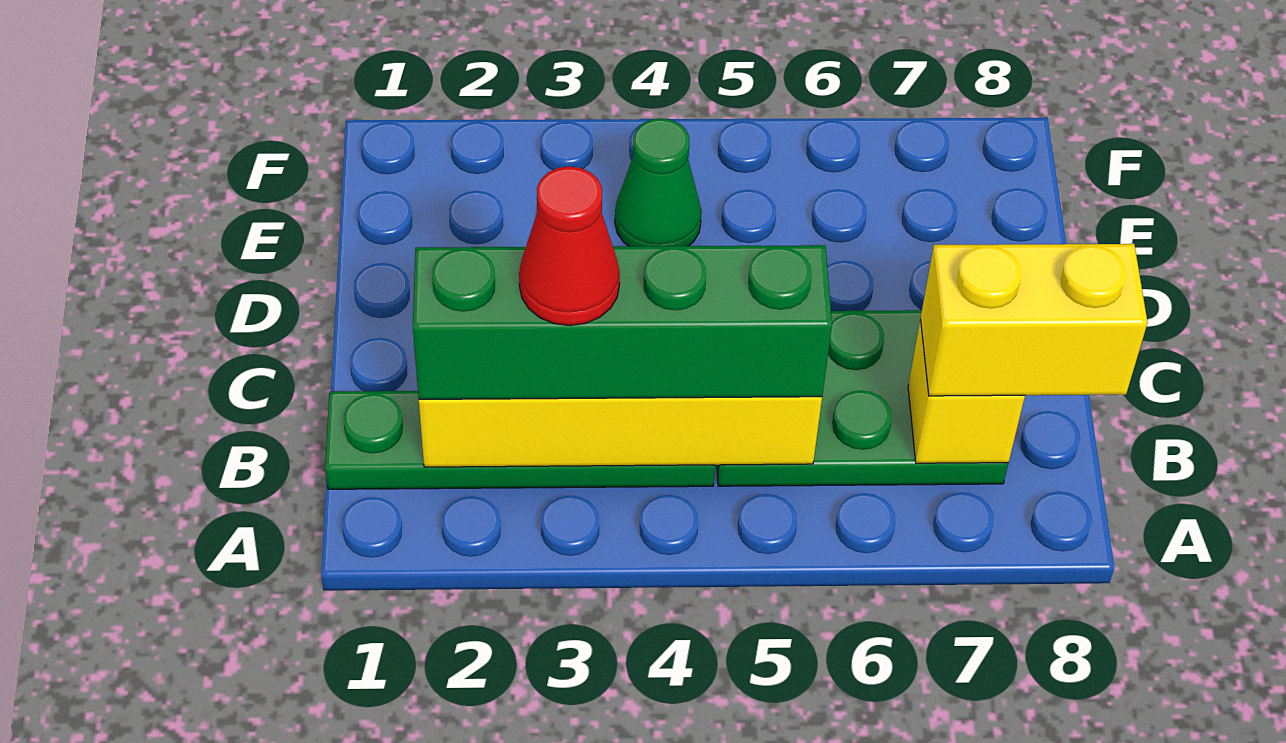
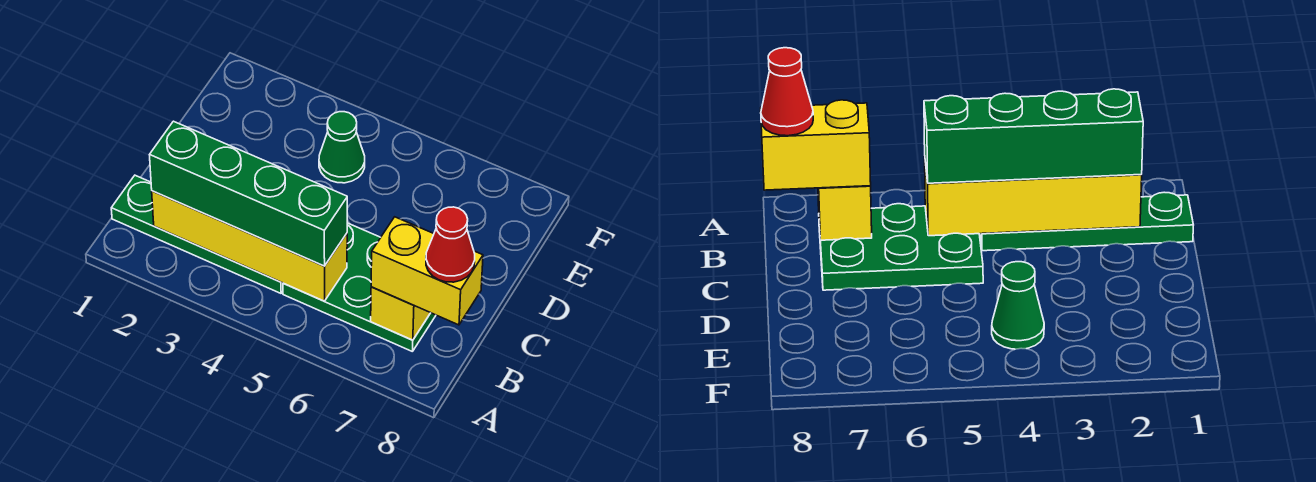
red cone B3 level 4 -> red cone B8 level 4

